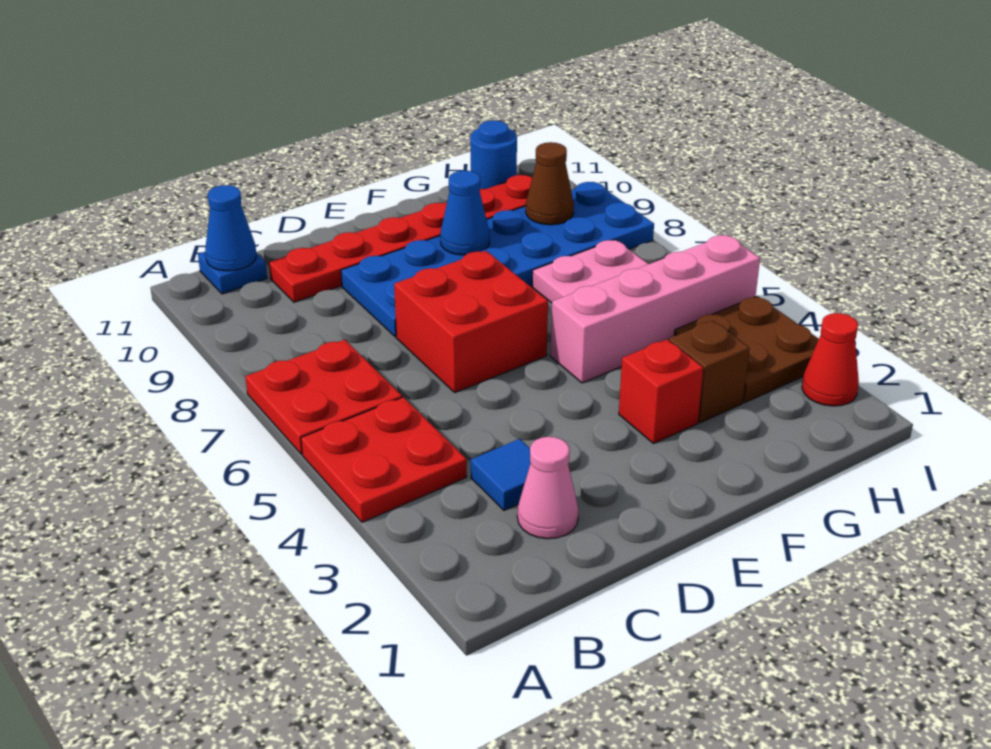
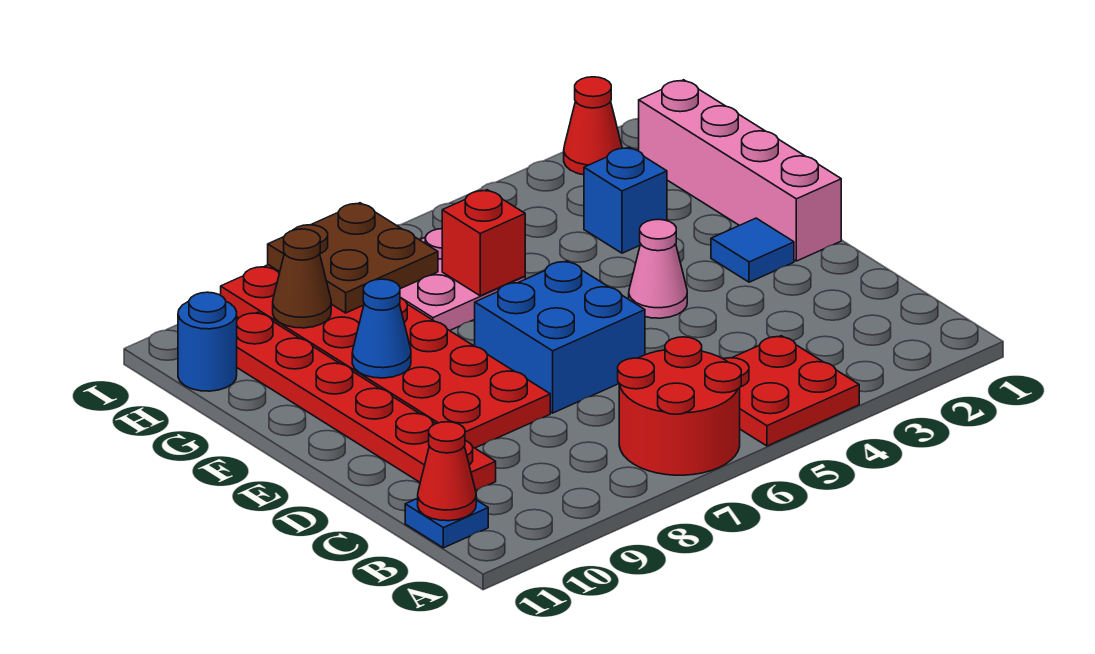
red plate A6:B7 level 1 -> red round brick A6:B7 level 1
blue cone B11 level 2 -> red cone B11 level 2
pink cone C2 level 1 -> pink cone E4 level 1
blue tile C3 level 1 -> blue tile E2 level 1
red brick D6:E7 level 1 -> blue brick D6:E7 level 1
blue plate D8:I9 level 1 -> red plate D8:I9 level 1
red brick F3 level 1 -> red brick G6 level 2
pink brick F5:I5 level 1 -> pink brick E1:H1 level 1
brown brick G3 level 1 -> blue brick G3 level 1
brown plate H3:I4 level 1 -> brown plate H7:I8 level 2

